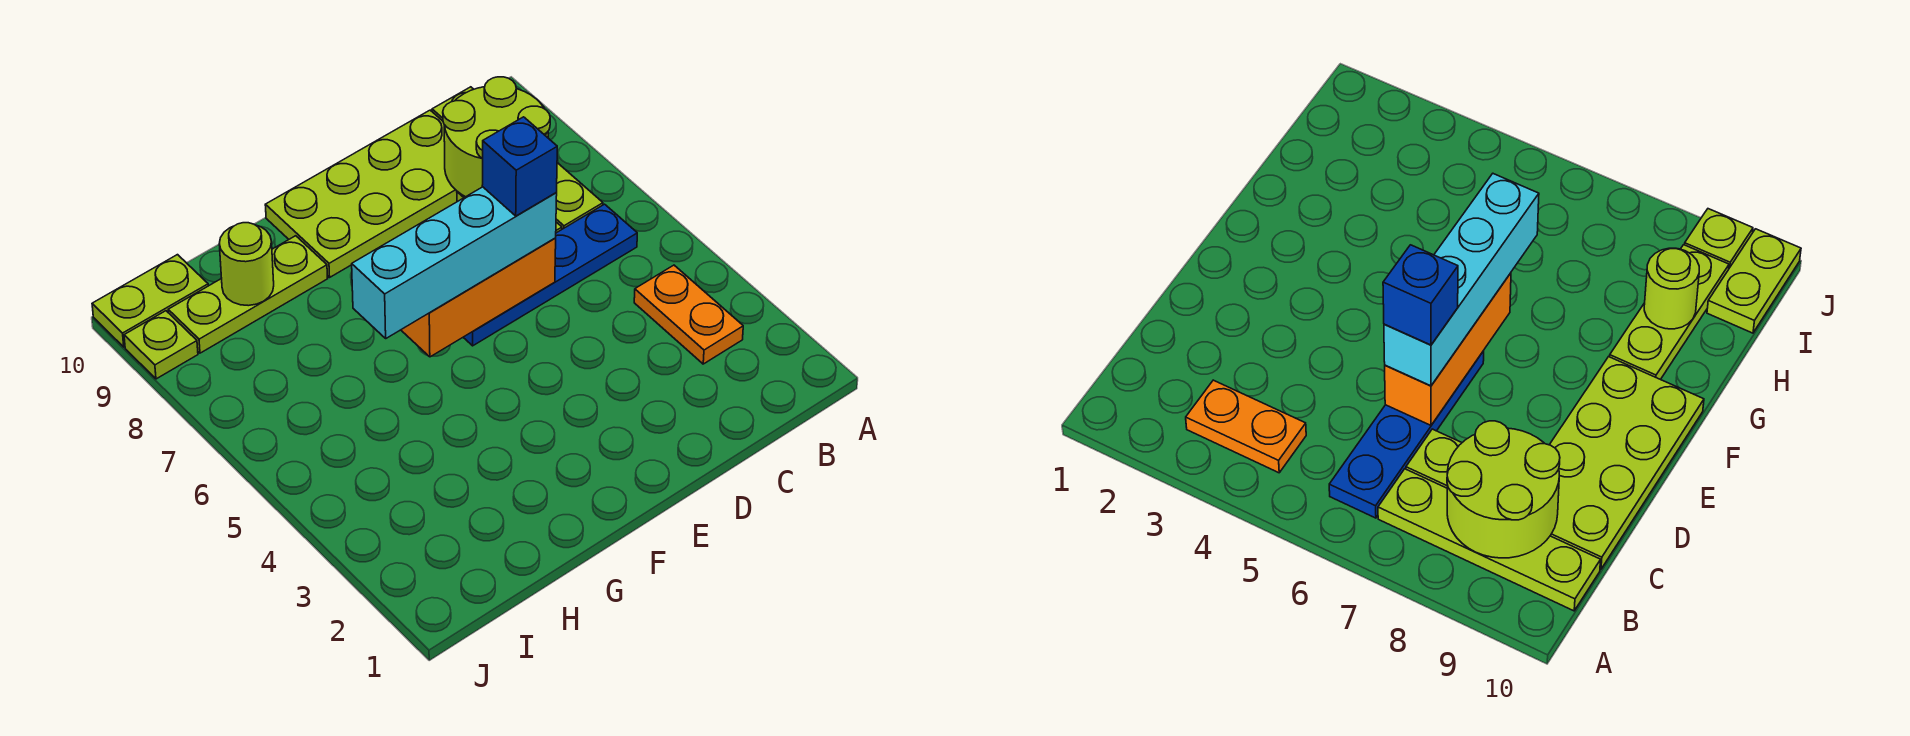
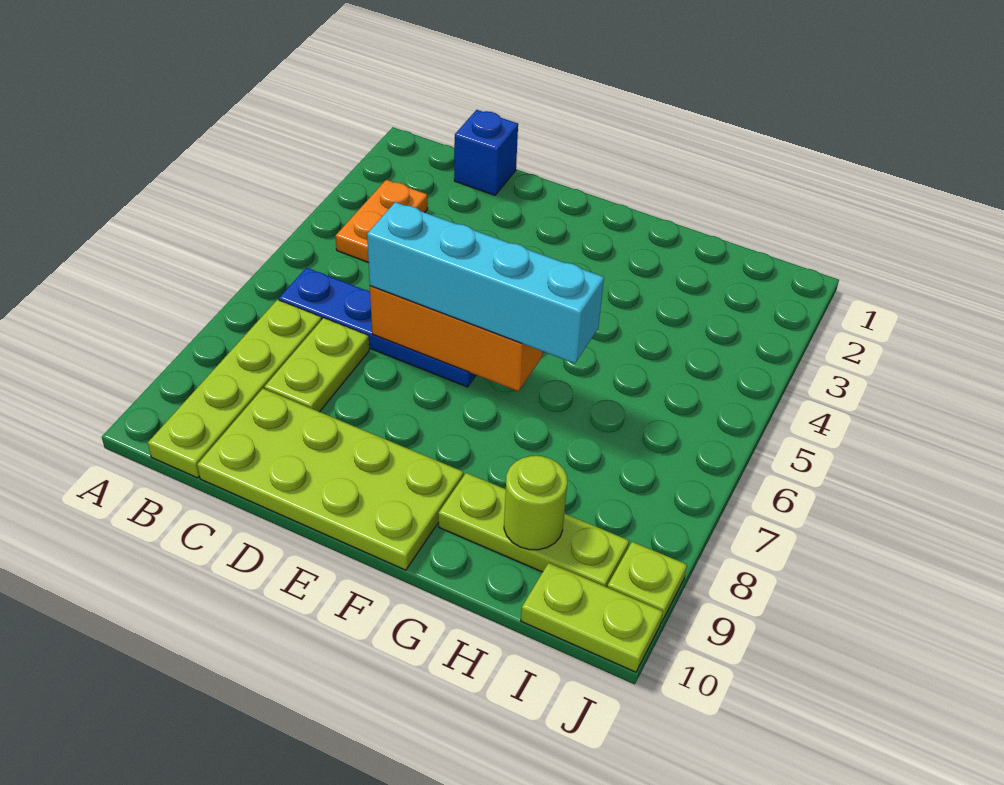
lime round brick B8:C9 level 2 -> none
blue brick D6 level 4 -> blue brick C1 level 1

